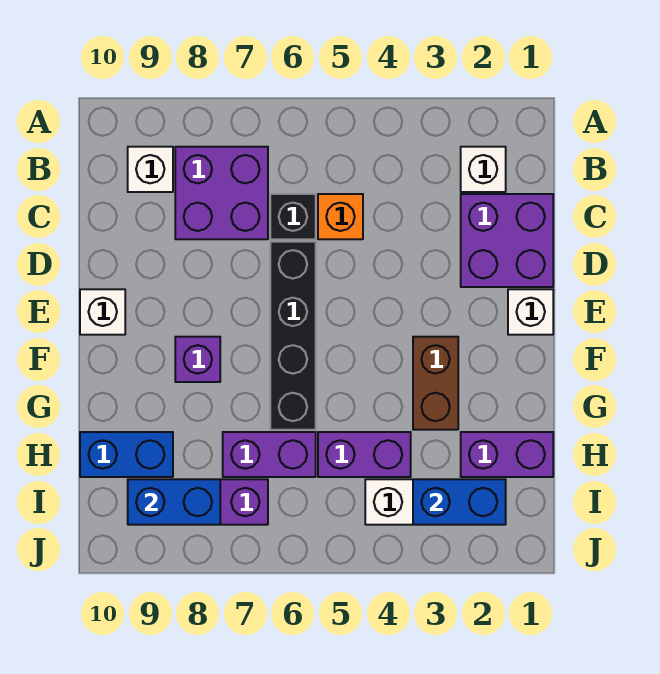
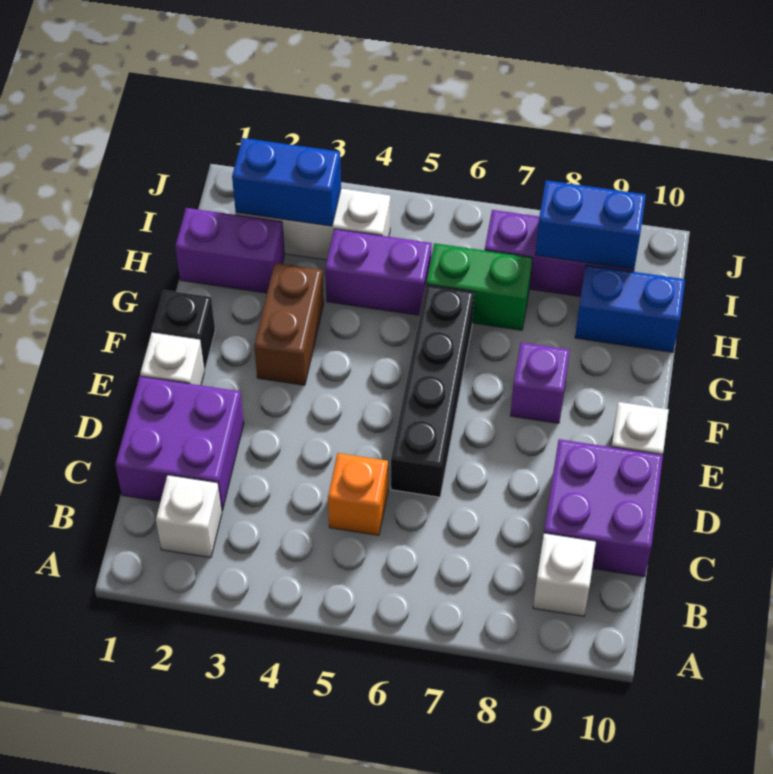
purple brick B7:C8 level 1 -> purple brick C9:D10 level 1
black brick C6 level 1 -> black brick F1 level 1
purple brick H6:H7 level 1 -> green brick H6:H7 level 1

